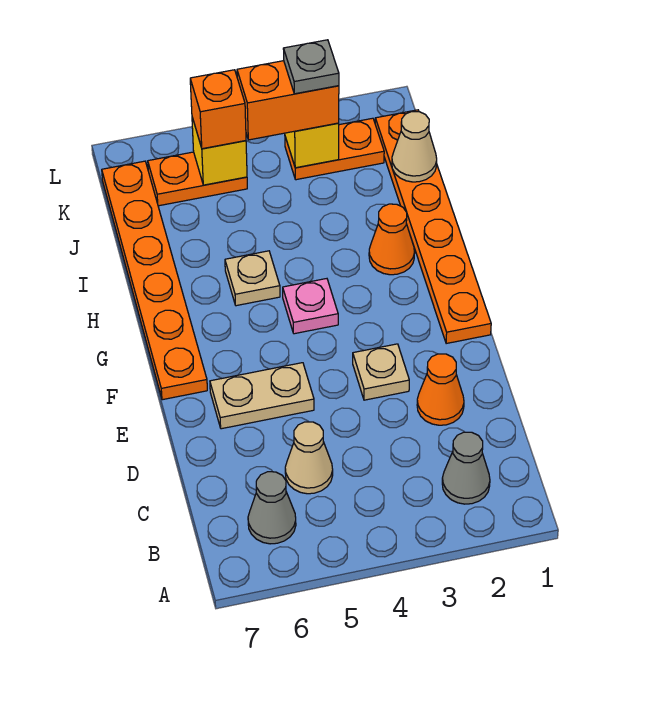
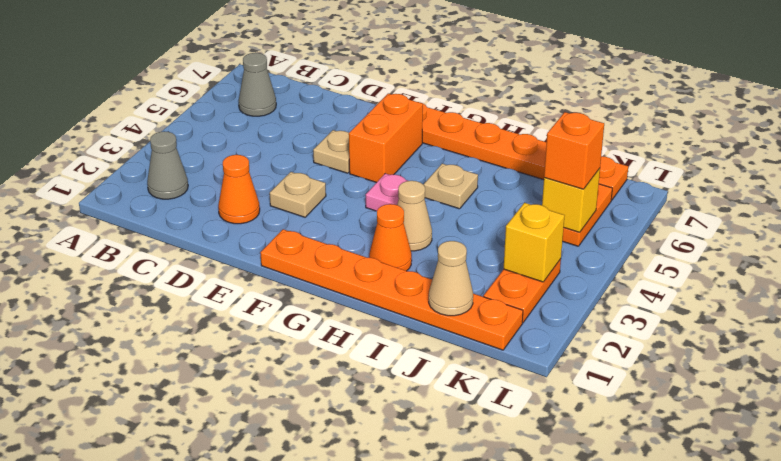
tan cone C5 level 1 -> tan cone H3 level 1
tan plate E5:E6 level 1 -> tan plate E5 level 1
orange brick K3:K4 level 3 -> orange brick F5:F6 level 1
grey plate K3 level 4 -> none

